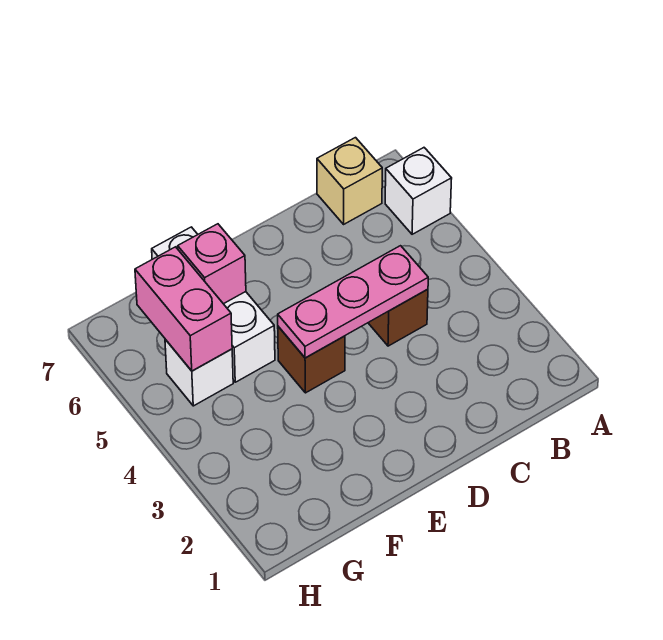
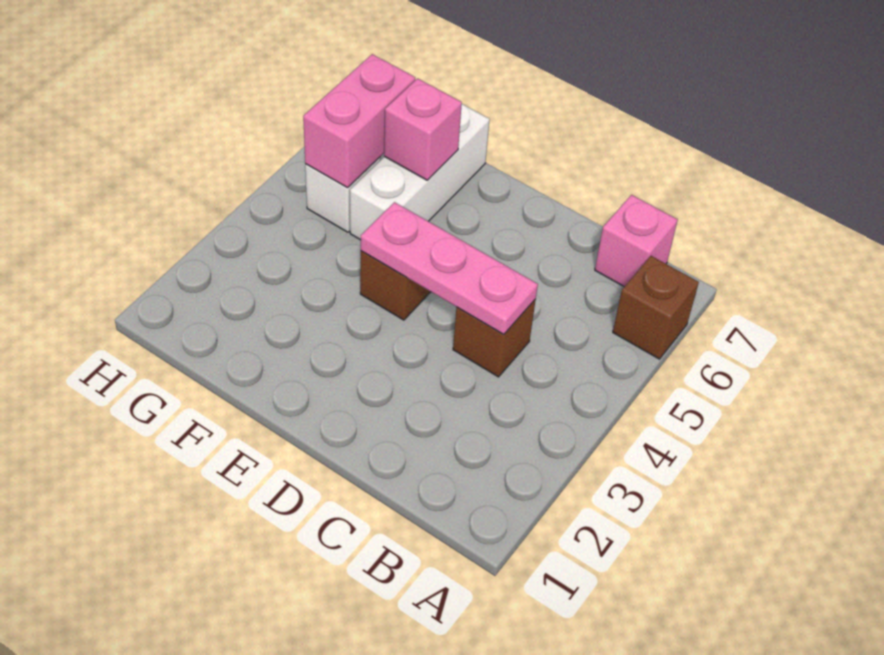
white brick A6 level 1 -> brown brick A6 level 1
tan brick B7 level 1 -> pink brick B7 level 1

